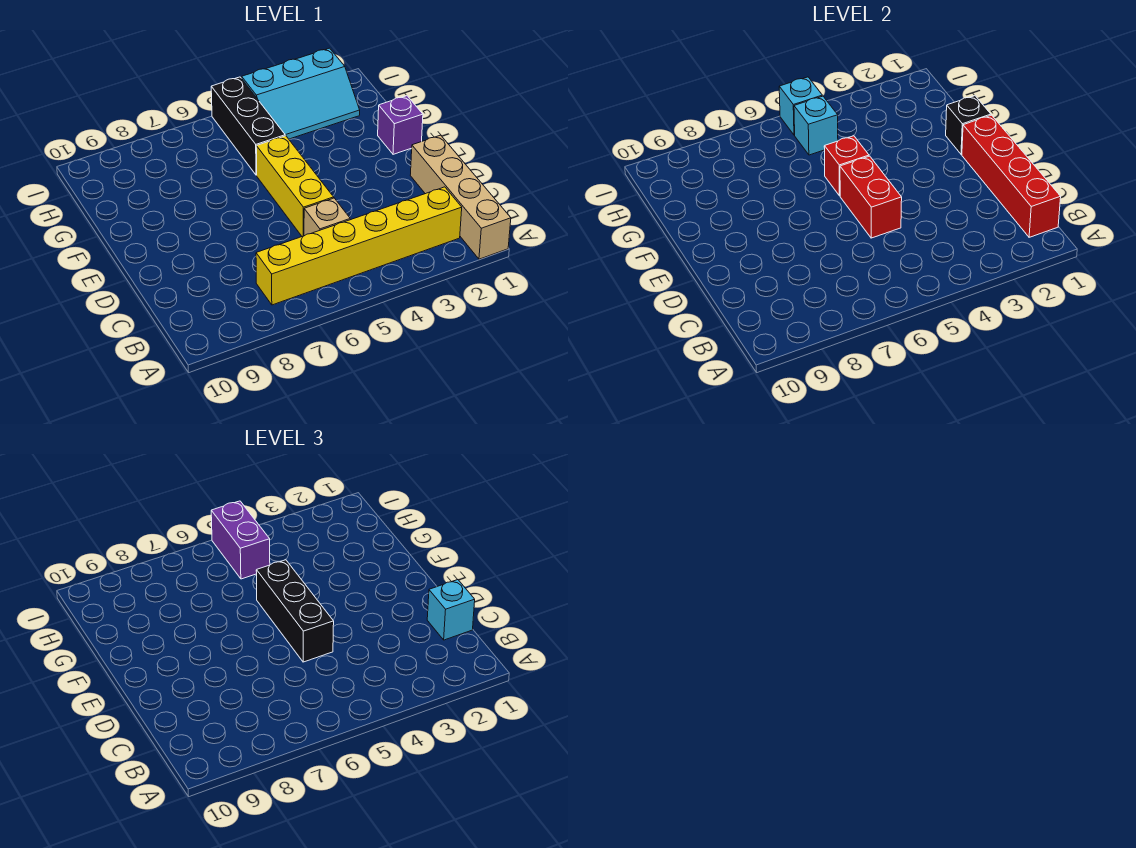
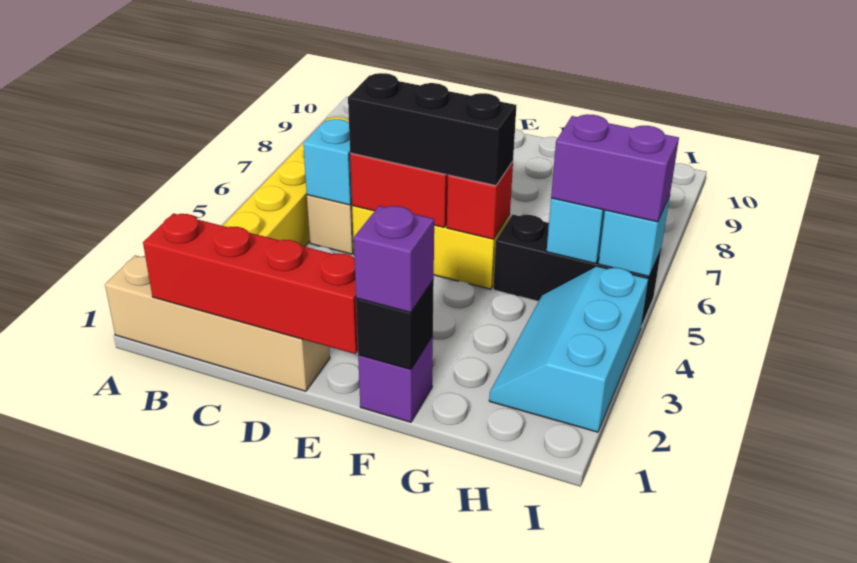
cyan brick C1 level 3 -> cyan brick C5 level 2
none -> purple brick F1 level 3

